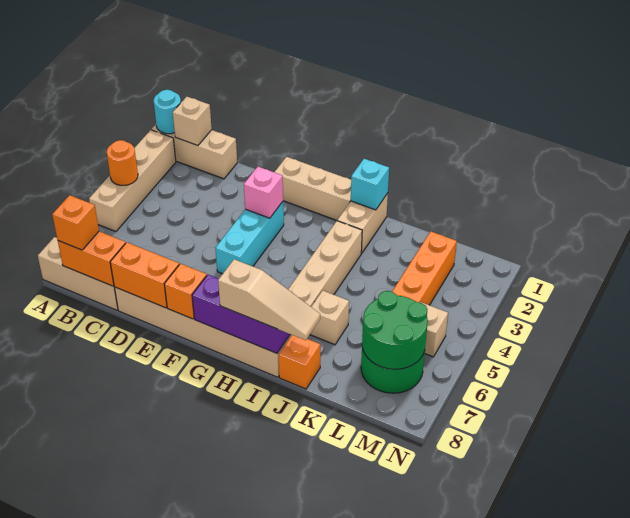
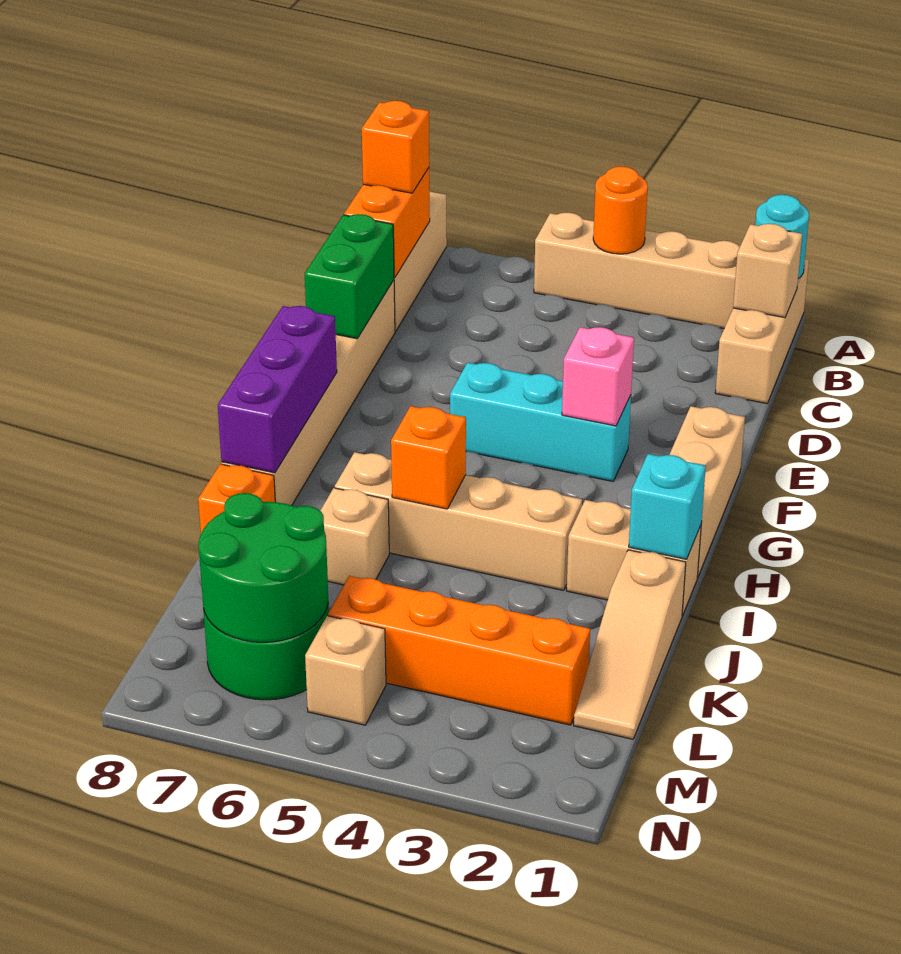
orange brick D8:E8 level 2 -> green brick D8:E8 level 2
orange brick F8 level 2 -> orange brick I5 level 2
tan slope H8:J8 level 3 top H -> tan slope J1:L1 level 1 top J

